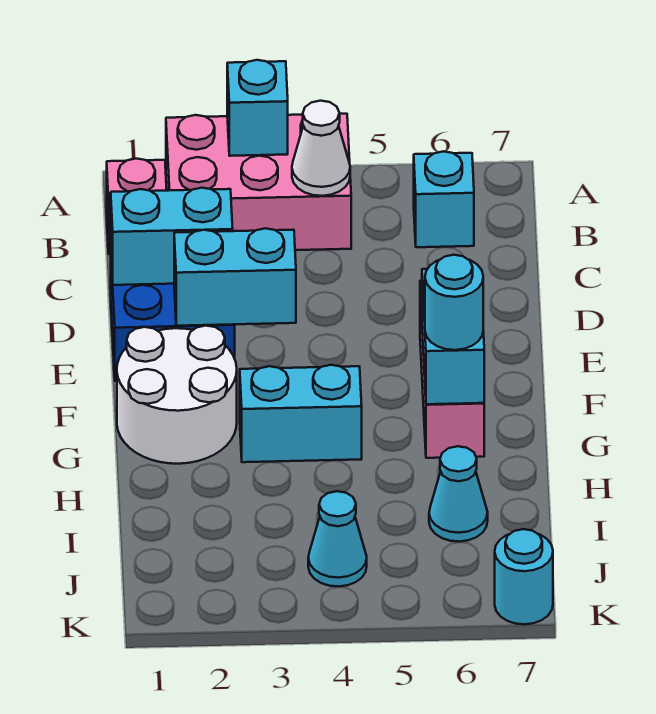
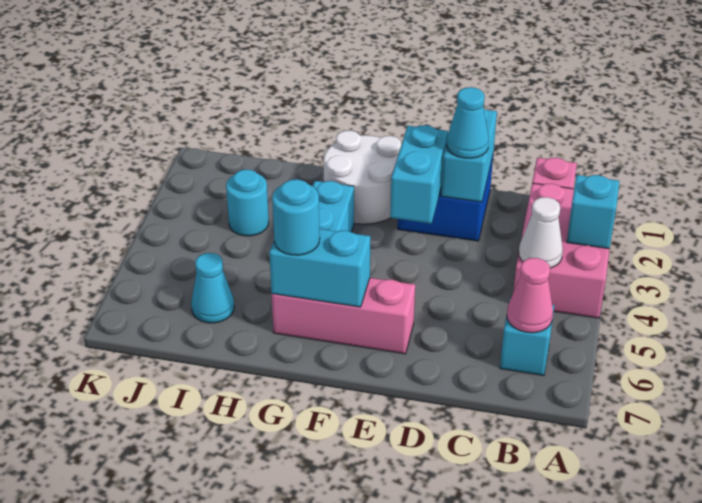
none -> pink cone B6 level 2
cyan cone J4 level 1 -> cyan cone D2 level 3
cyan round brick K7 level 1 -> cyan round brick I3 level 1

